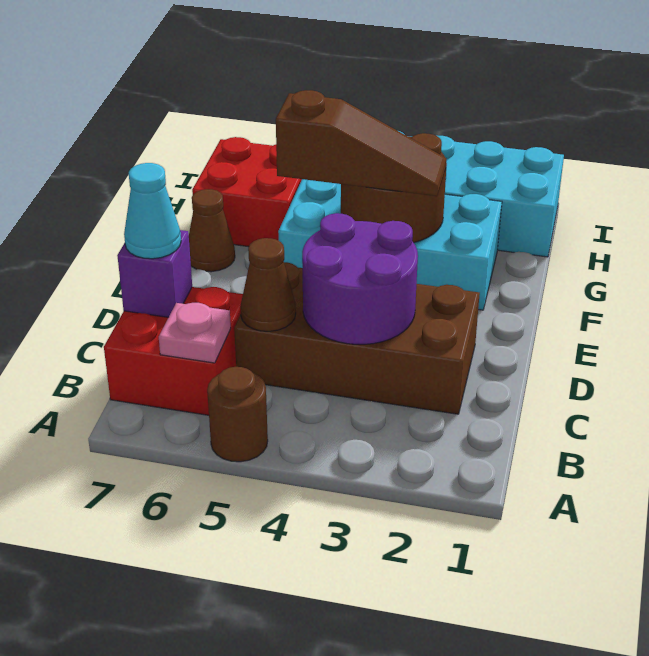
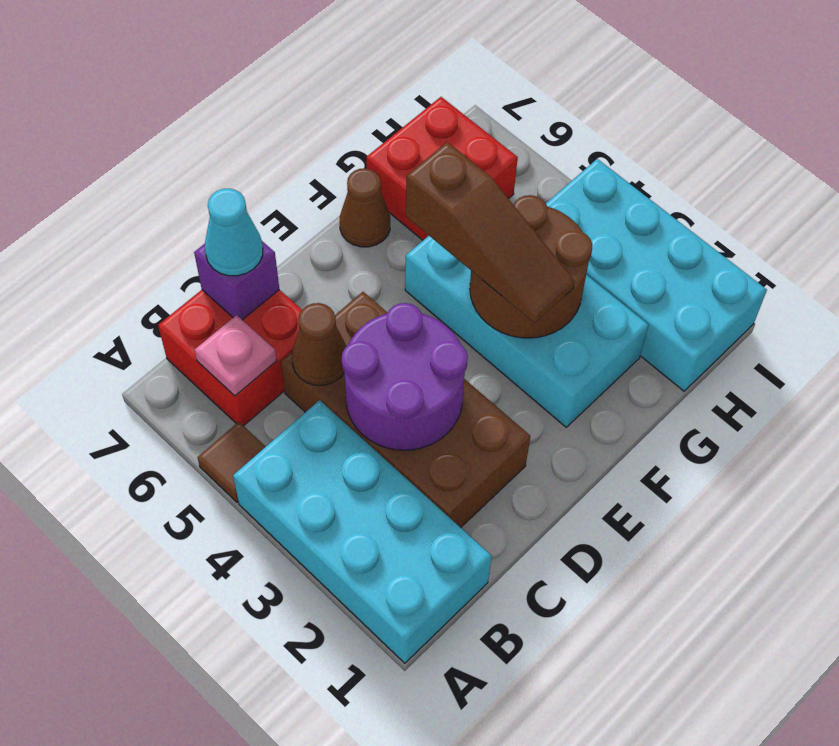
none -> cyan brick A1:B4 level 1
brown round brick A5 level 1 -> brown tile A5 level 1

